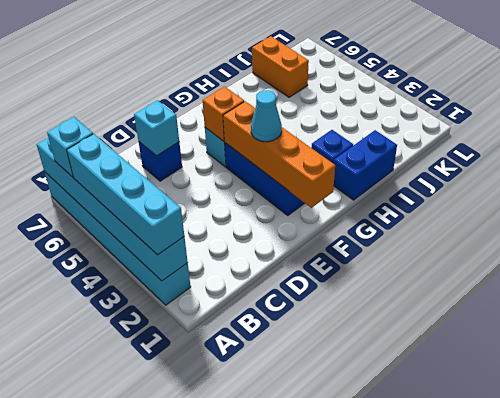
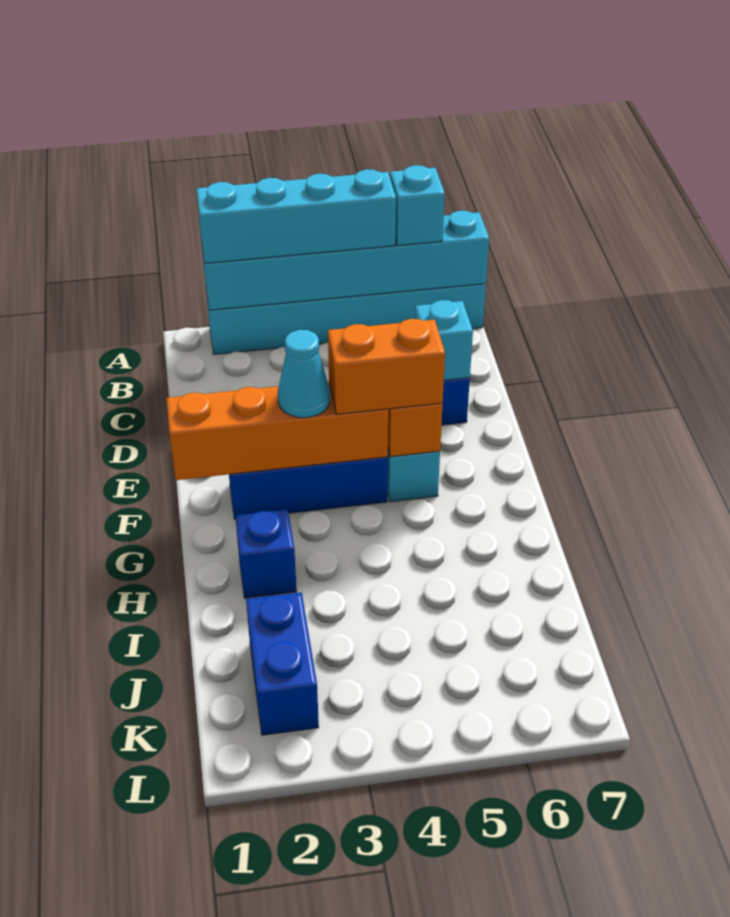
blue brick H1:I1 level 1 -> blue brick J2:K2 level 1
orange brick J6:J7 level 1 -> orange brick F4:F5 level 3

